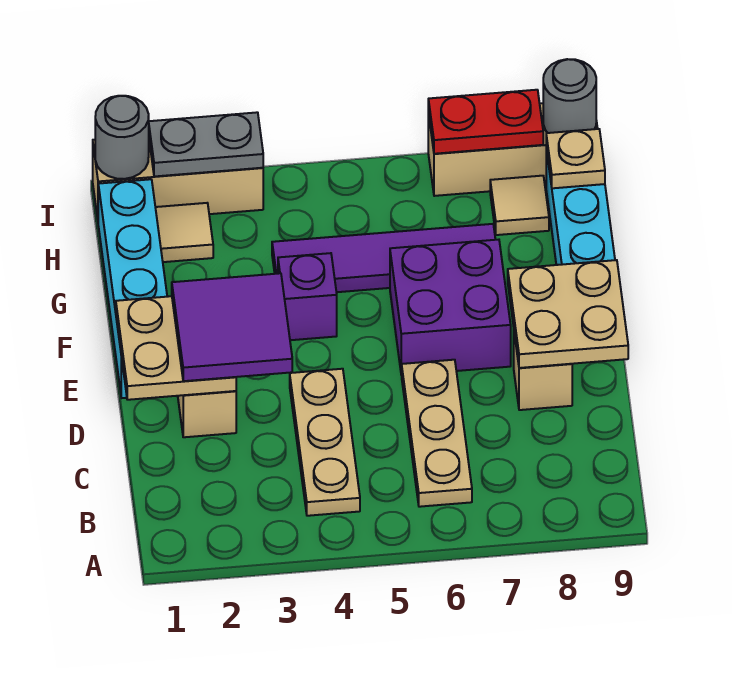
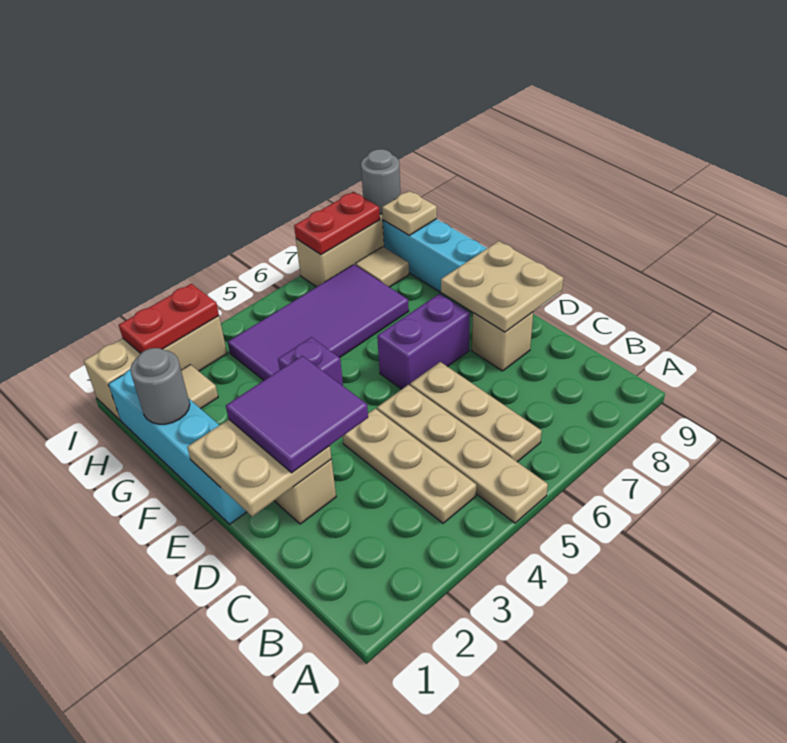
none -> tan plate A5:D5 level 1
purple brick E6:F7 level 1 -> purple brick E6:E7 level 1
purple tile G4:G7 level 1 -> purple tile G4:H7 level 1
grey round brick I1 level 2 -> grey round brick G1 level 2
grey plate I2:I3 level 2 -> red plate I2:I3 level 2

